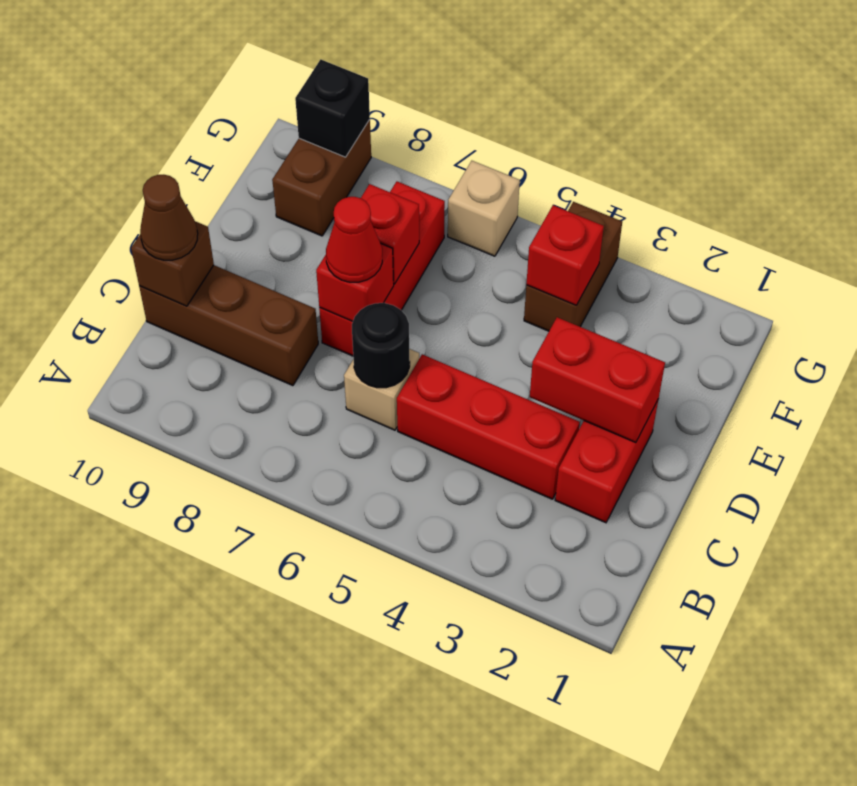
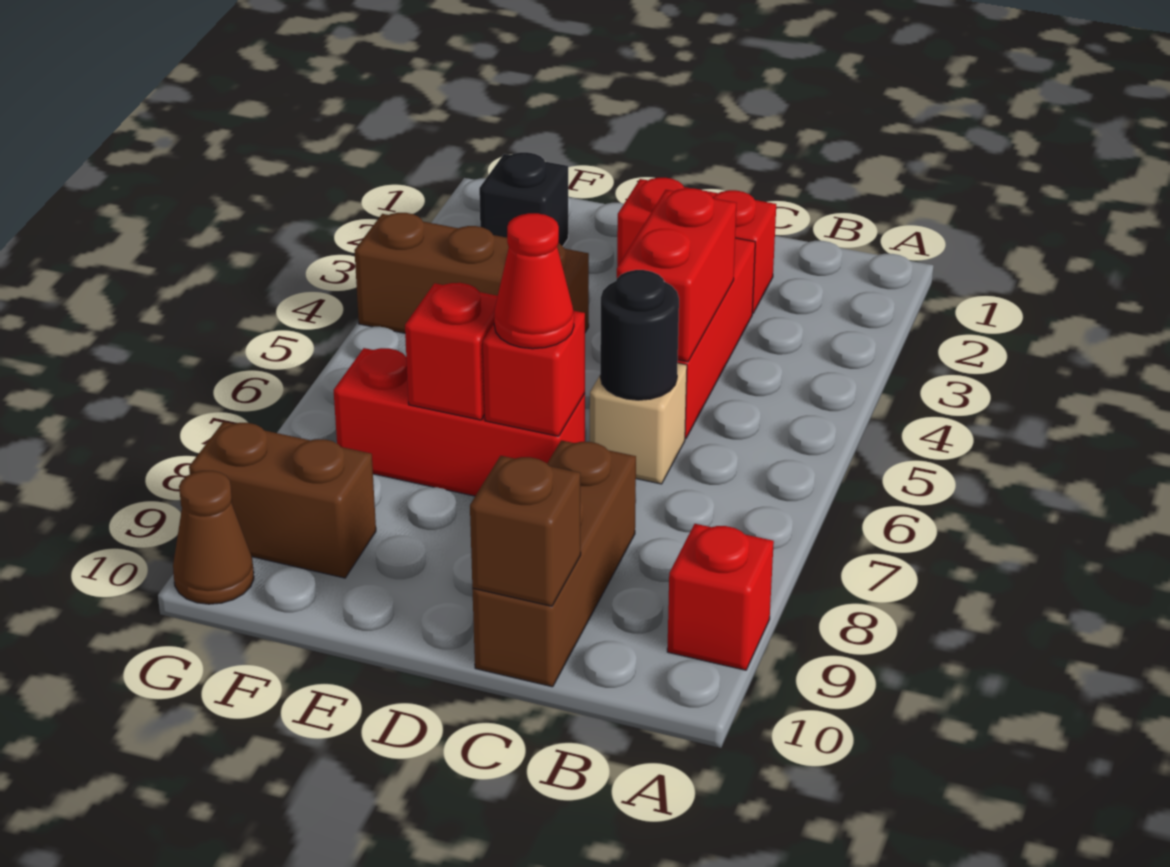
brown cone C10 level 3 -> brown cone G10 level 1
red brick D2:D3 level 2 -> red brick C4:C5 level 2
brown brick F4:G4 level 1 -> brown brick E4:G4 level 1
red brick F4 level 2 -> red brick A9 level 1
tan brick G6 level 1 -> none
black brick G9 level 2 -> black brick F2 level 1

